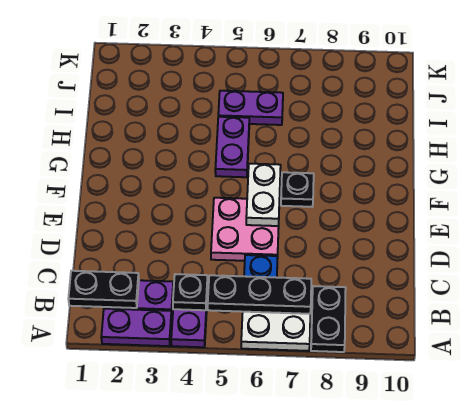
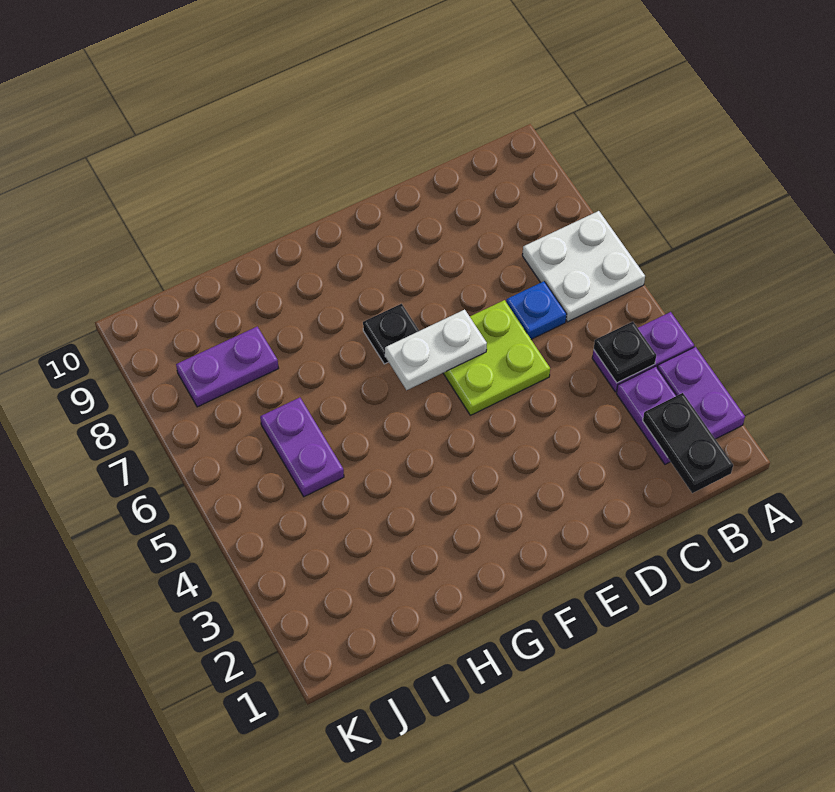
black plate A8:B8 level 1 -> none
black plate B5:B7 level 2 -> none
pink plate D5:E6 level 1 -> lime plate D5:E6 level 1
purple plate G5:H5 level 1 -> purple plate I8:J8 level 1

